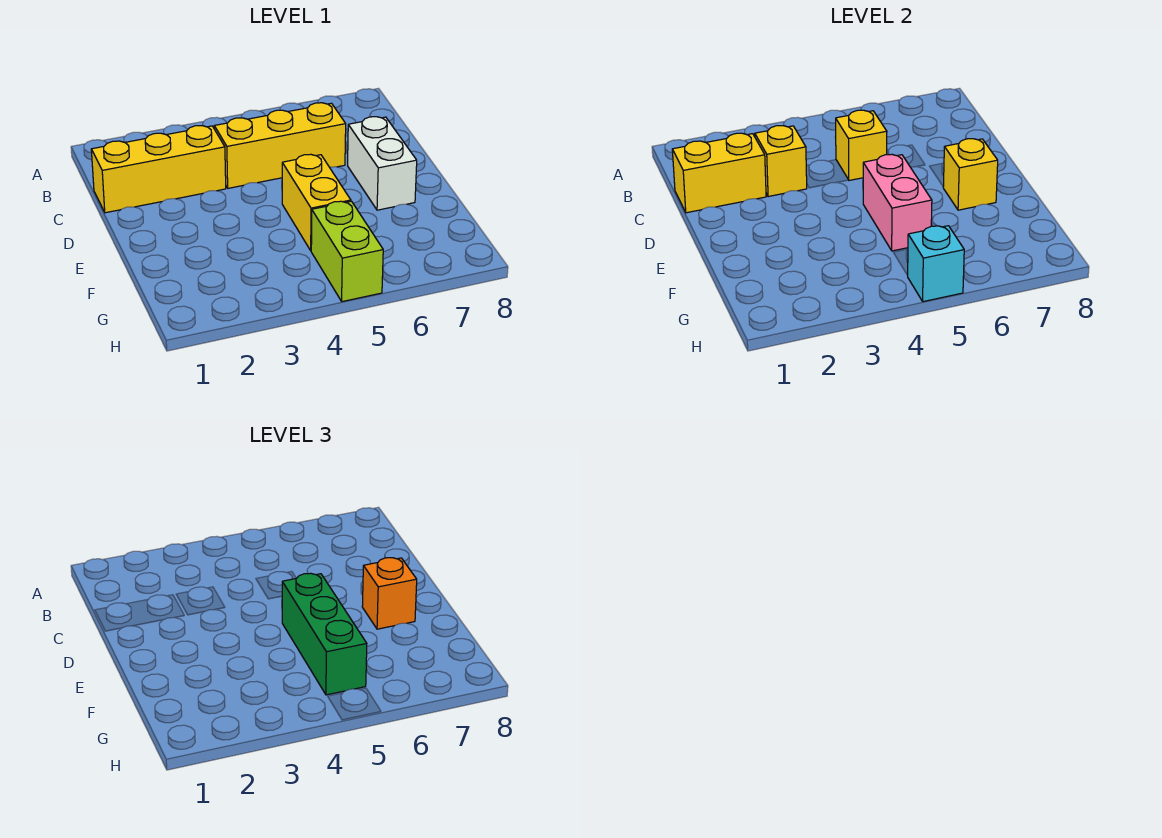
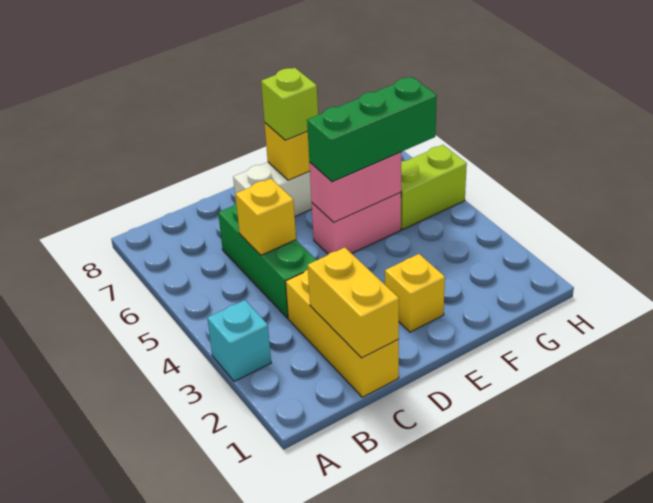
yellow brick C3 level 2 -> yellow brick E2 level 1
yellow brick C4:C6 level 1 -> green brick C4:C6 level 1
yellow brick E5:F5 level 1 -> pink brick E5:F5 level 1
orange brick E7 level 3 -> lime brick E7 level 3
cyan brick H5 level 2 -> cyan brick A3 level 1

